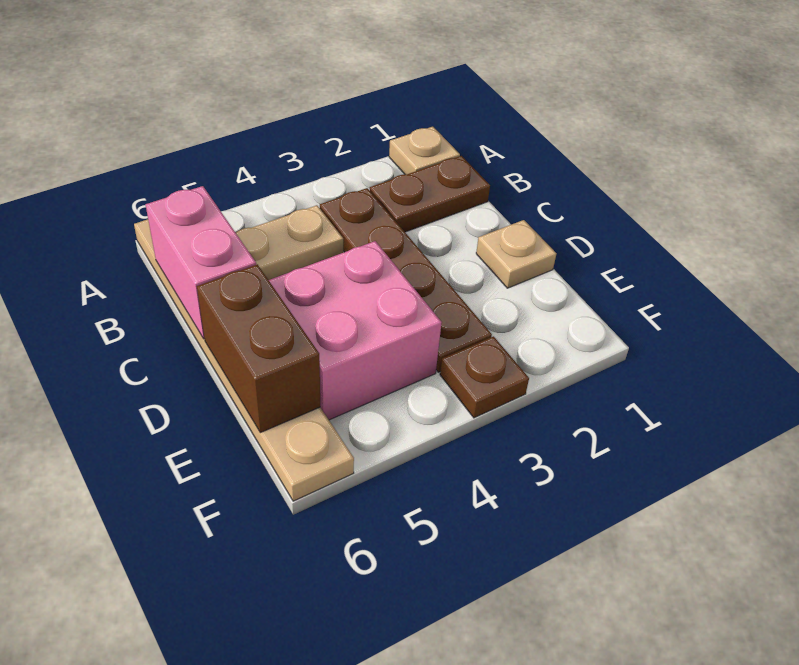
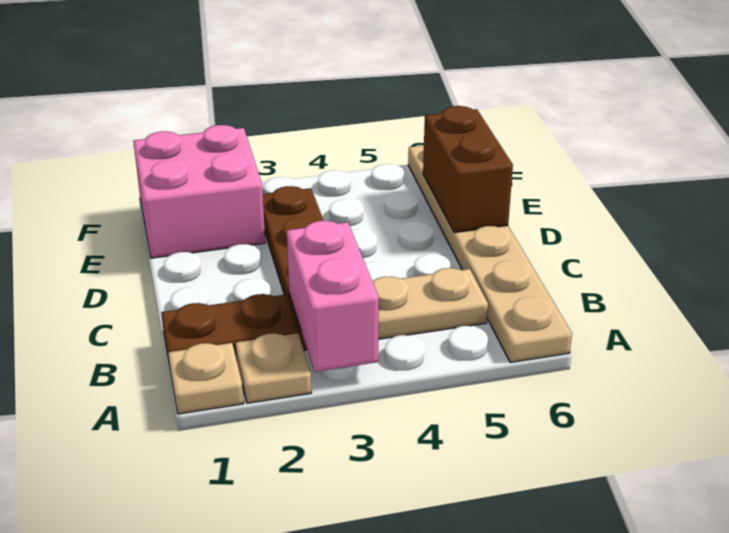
pink brick B6:C6 level 2 -> pink brick A3:B3 level 2
tan plate D1 level 1 -> tan plate A2 level 1
pink brick D4:E5 level 1 -> pink brick E1:F2 level 1
brown plate F3 level 1 -> none

